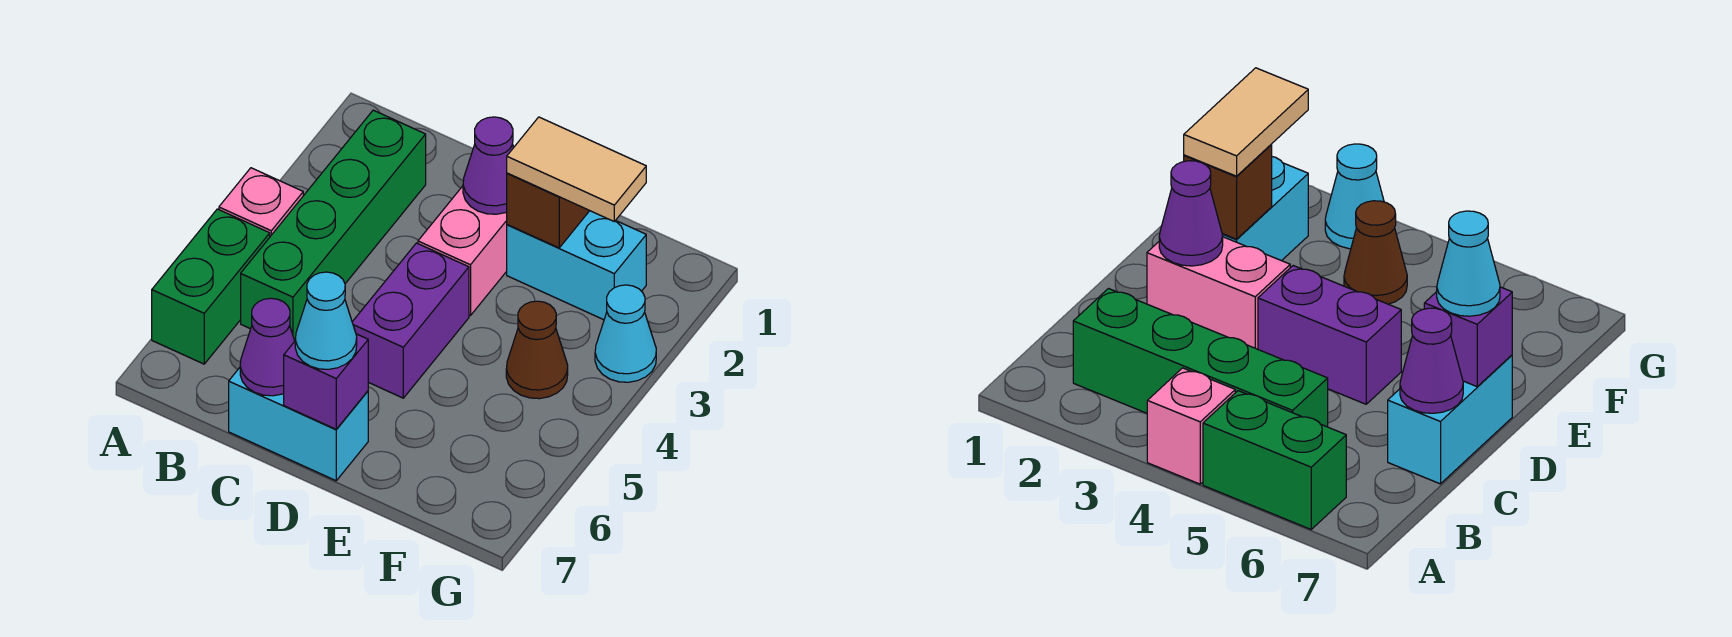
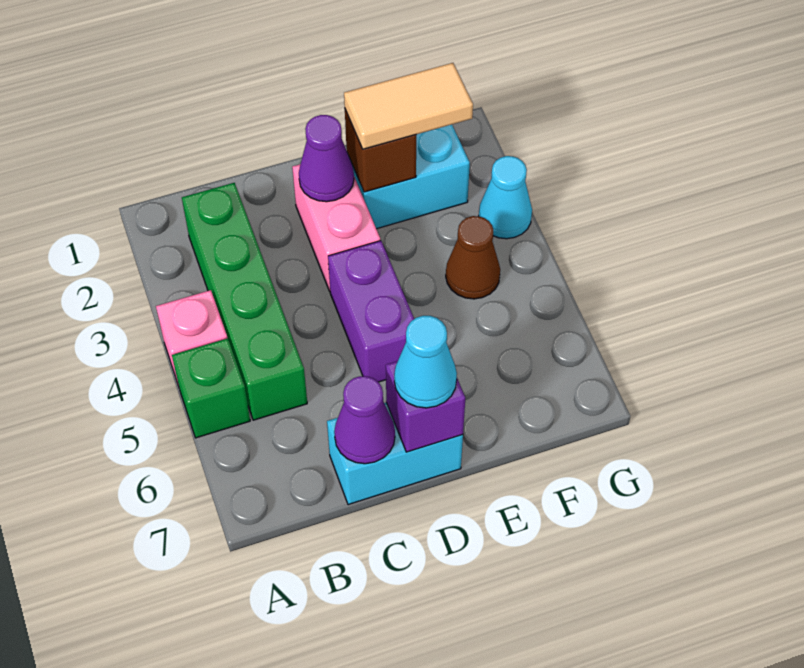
green brick A5:A6 level 1 -> green brick A5 level 1

